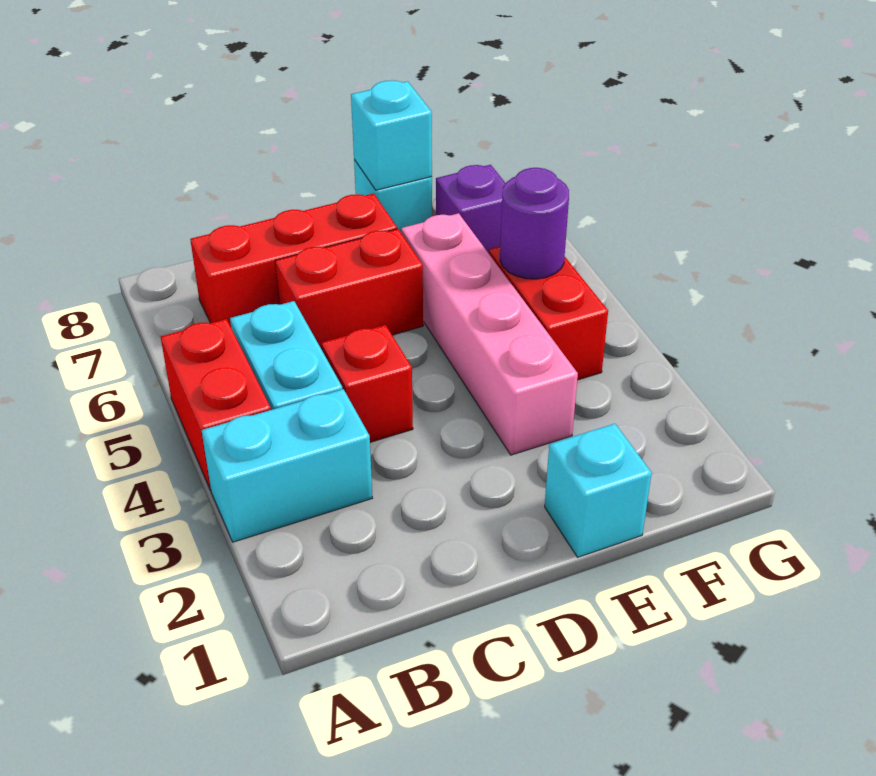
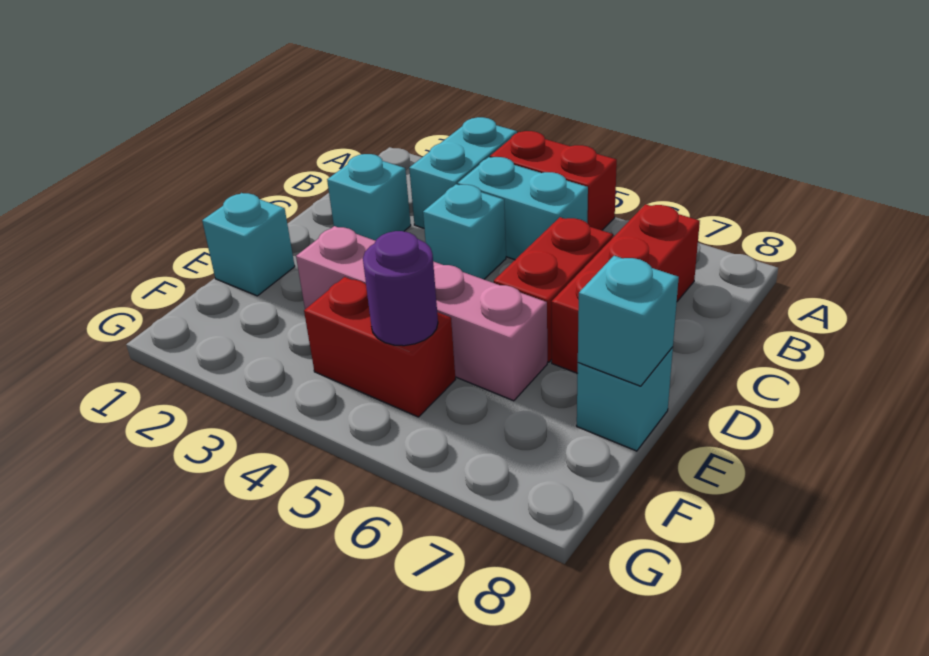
none -> cyan brick C2 level 1
red brick C4 level 1 -> cyan brick C4 level 1
purple brick F7 level 1 -> none

